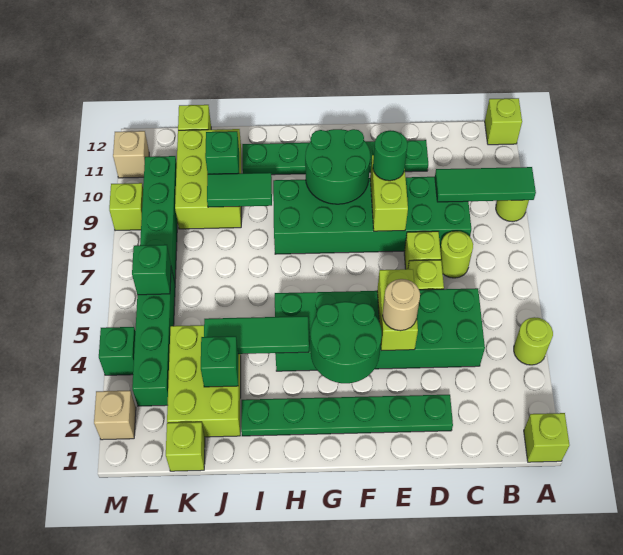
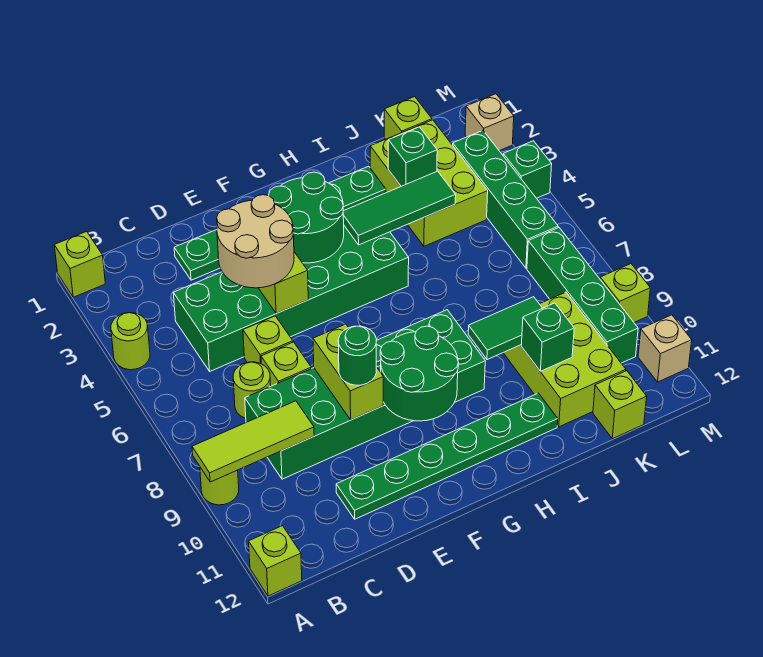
green tile A9:C9 level 2 -> lime tile A9:C9 level 2
tan round brick E4 level 3 -> tan round brick D4:E5 level 3
green brick L6 level 2 -> none

